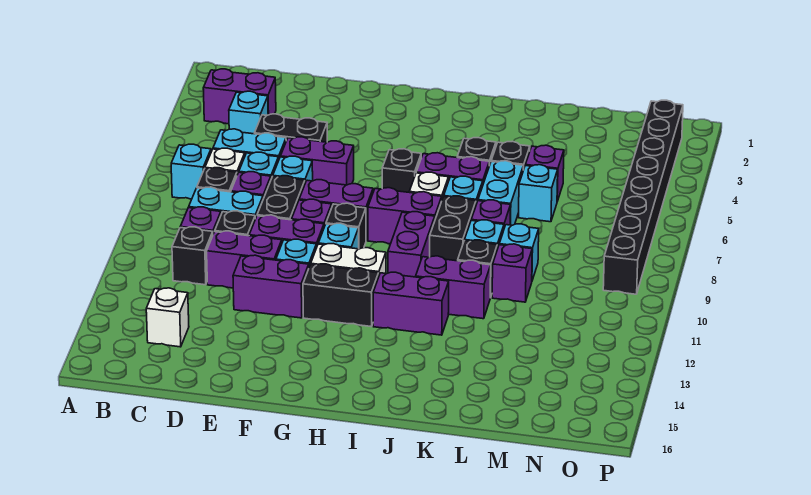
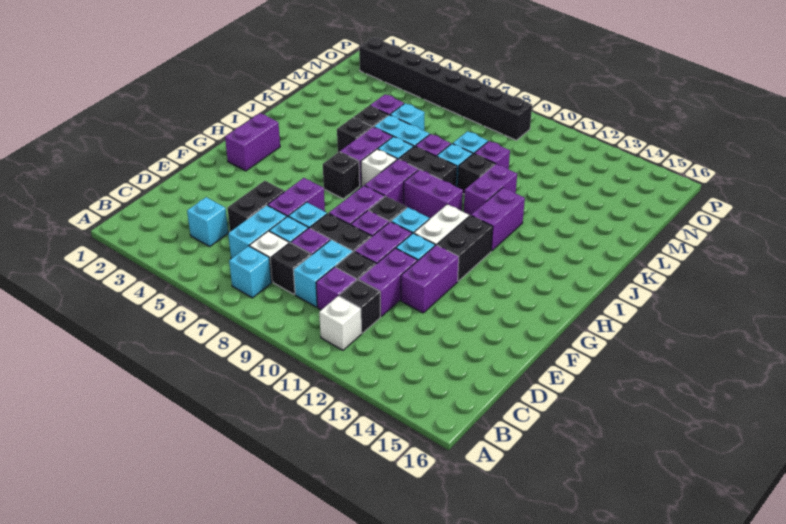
purple brick B3:C3 level 1 -> purple brick G2:H2 level 1
white brick C14 level 1 -> white brick B11 level 1

